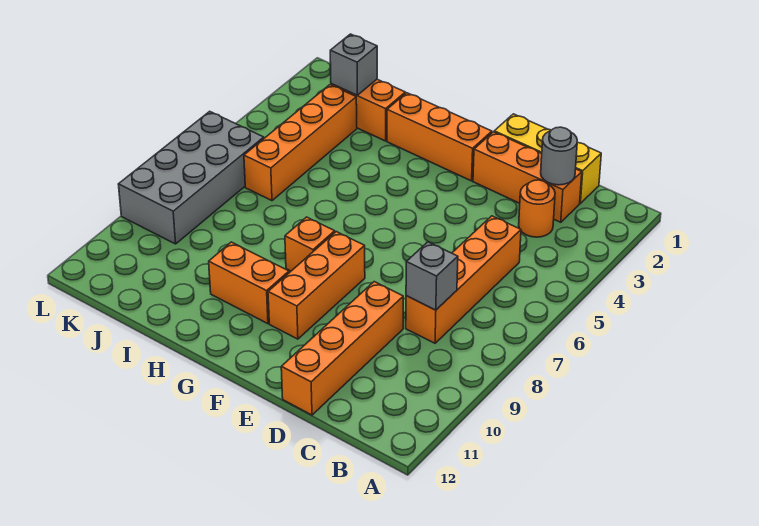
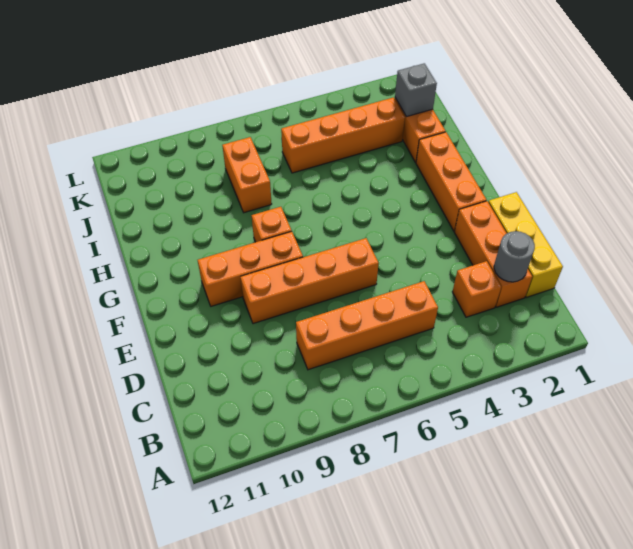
orange round brick C3 level 1 -> orange brick C3 level 1
grey brick C8 level 2 -> none
orange brick D9:D12 level 1 -> orange brick E6:E9 level 1
orange brick G10:H10 level 1 -> orange brick I8:J8 level 1
grey brick K6:L9 level 1 -> none

